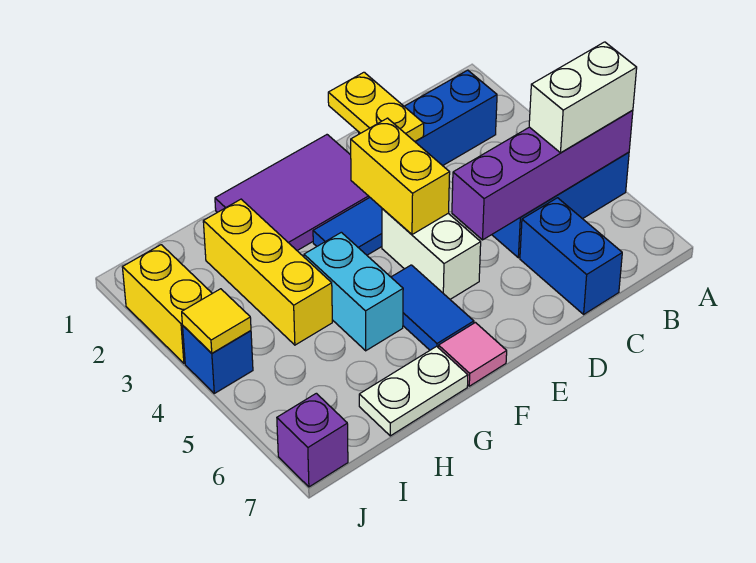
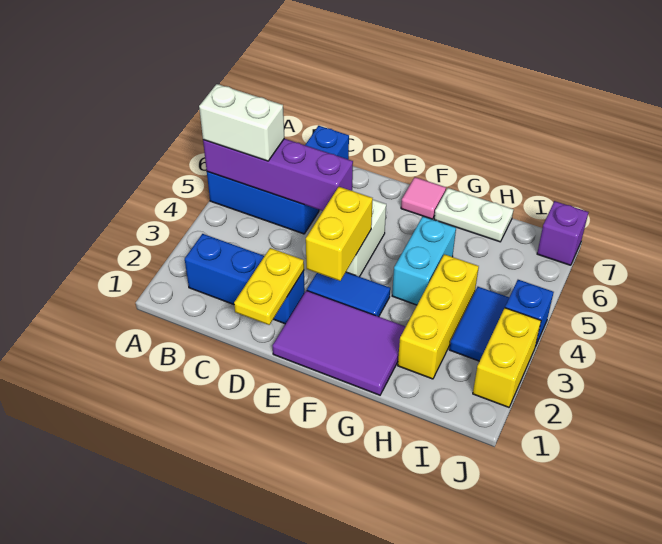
blue tile F5:F6 level 1 -> blue tile I3:I4 level 1
yellow tile J4 level 2 -> none

